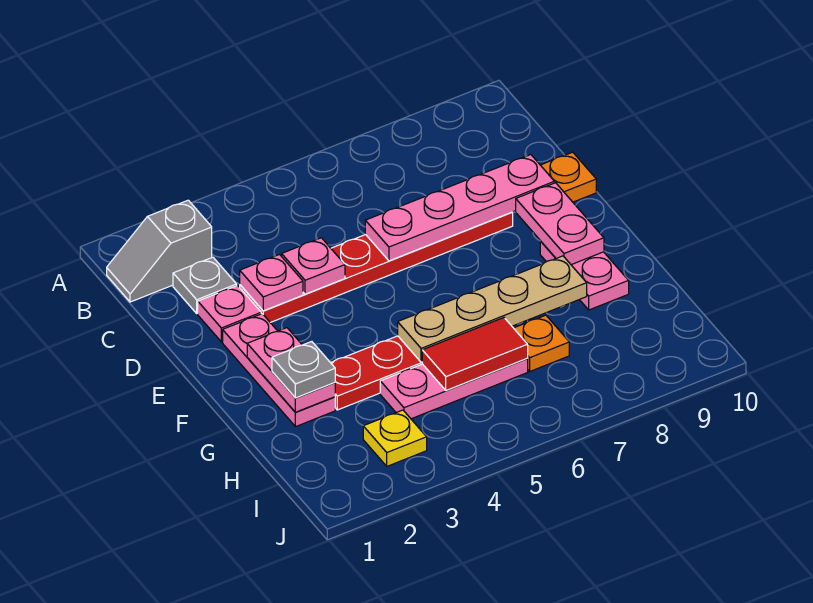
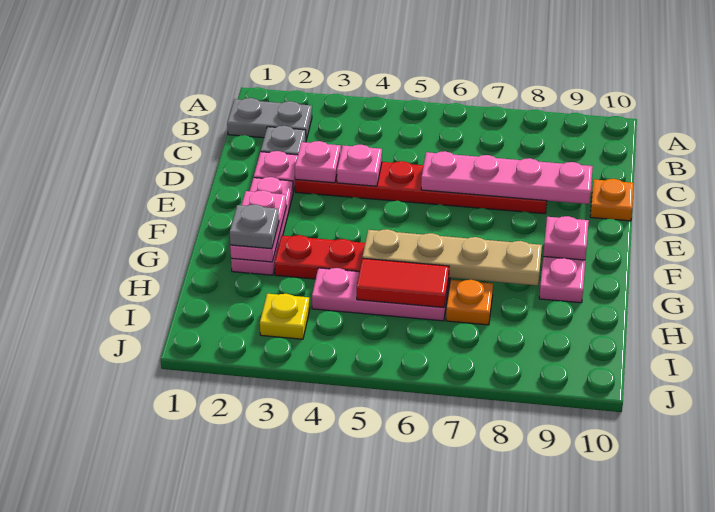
grey slope B1:B2 level 1 top 2 -> grey plate B1:B2 level 1
pink plate E9:F9 level 2 -> pink plate F9 level 2

